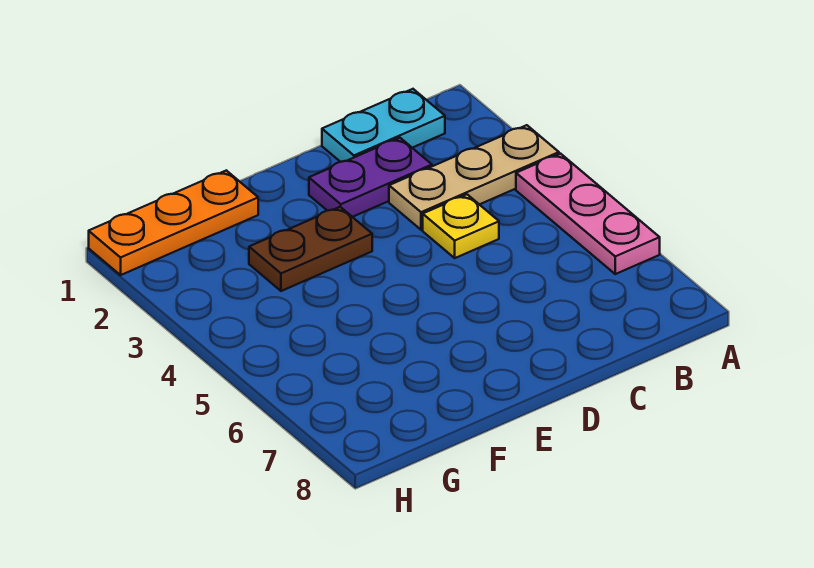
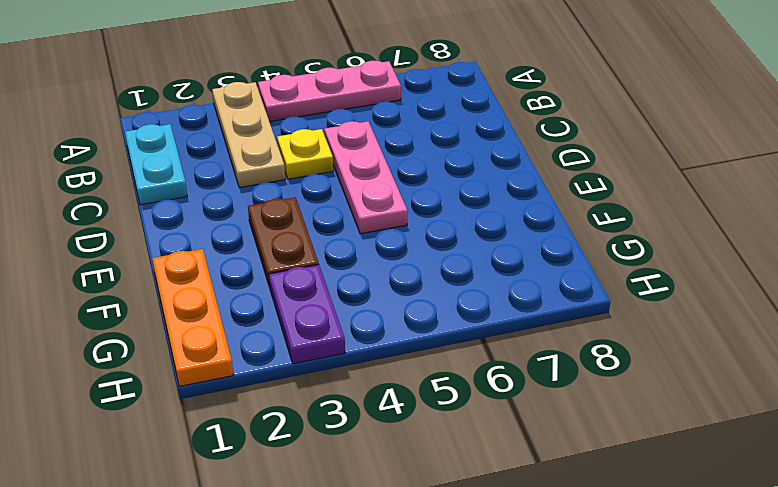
purple plate C2:D2 level 1 -> purple plate G3:H3 level 1
none -> pink plate C5:E5 level 1

